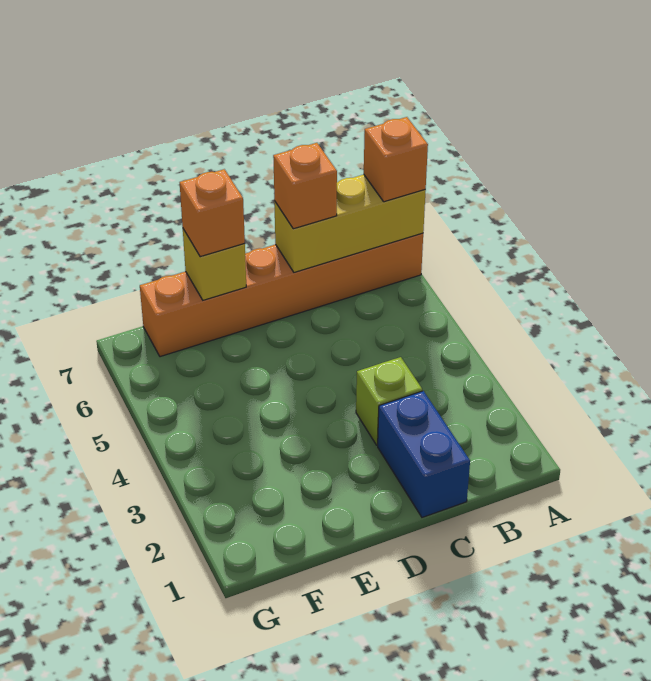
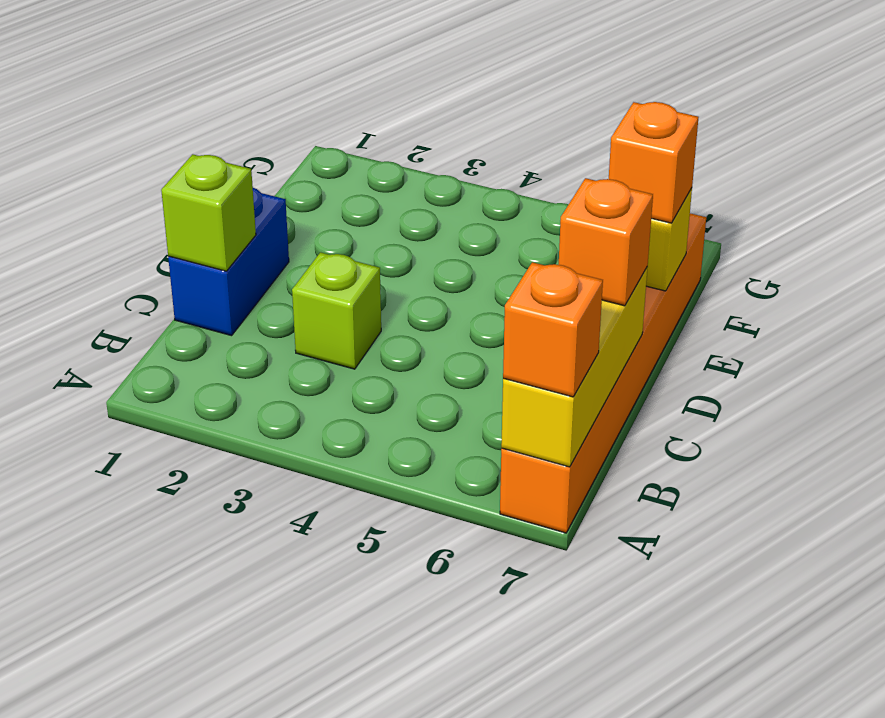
blue brick C1:C2 level 1 -> blue brick C1:D1 level 1
none -> lime brick C1 level 2

